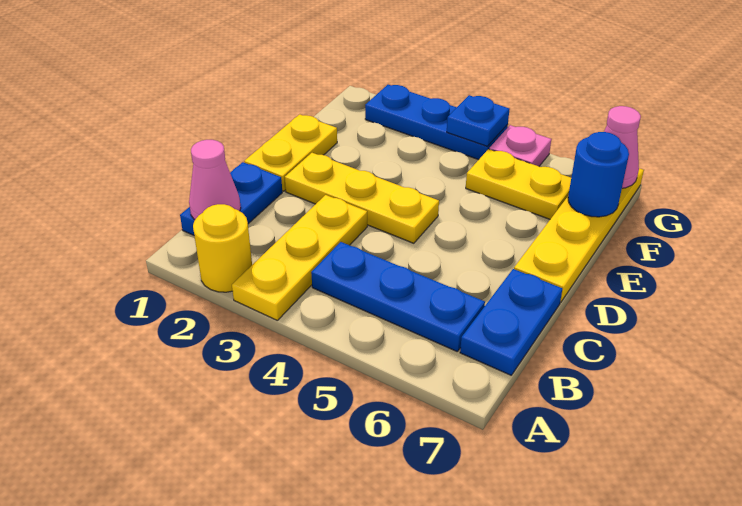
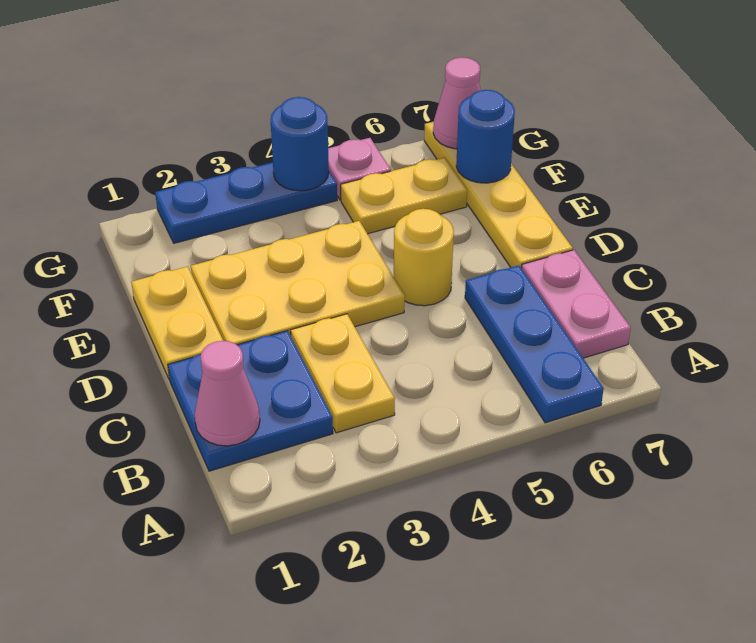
yellow round brick A2 level 1 -> yellow round brick D5 level 1
yellow plate A3:C3 level 1 -> yellow plate B3:C3 level 1
blue plate B1:C1 level 1 -> blue plate B1:C2 level 1
blue plate B4:B6 level 1 -> blue plate A6:C6 level 1
blue plate B7:C7 level 1 -> pink plate B7:C7 level 1
yellow plate D2:D4 level 1 -> yellow plate D2:E4 level 1
blue plate G4 level 2 -> blue round brick G4 level 2

